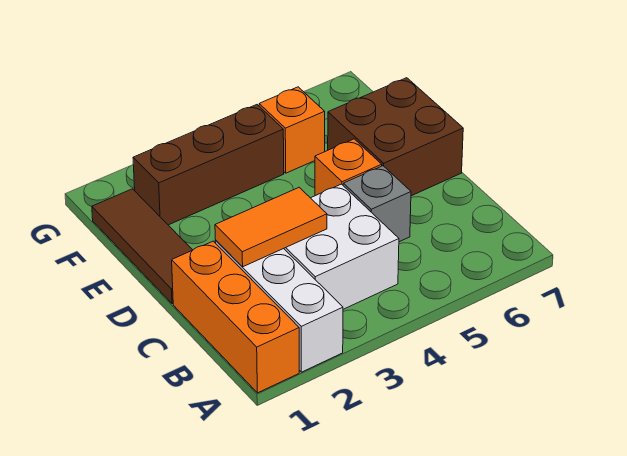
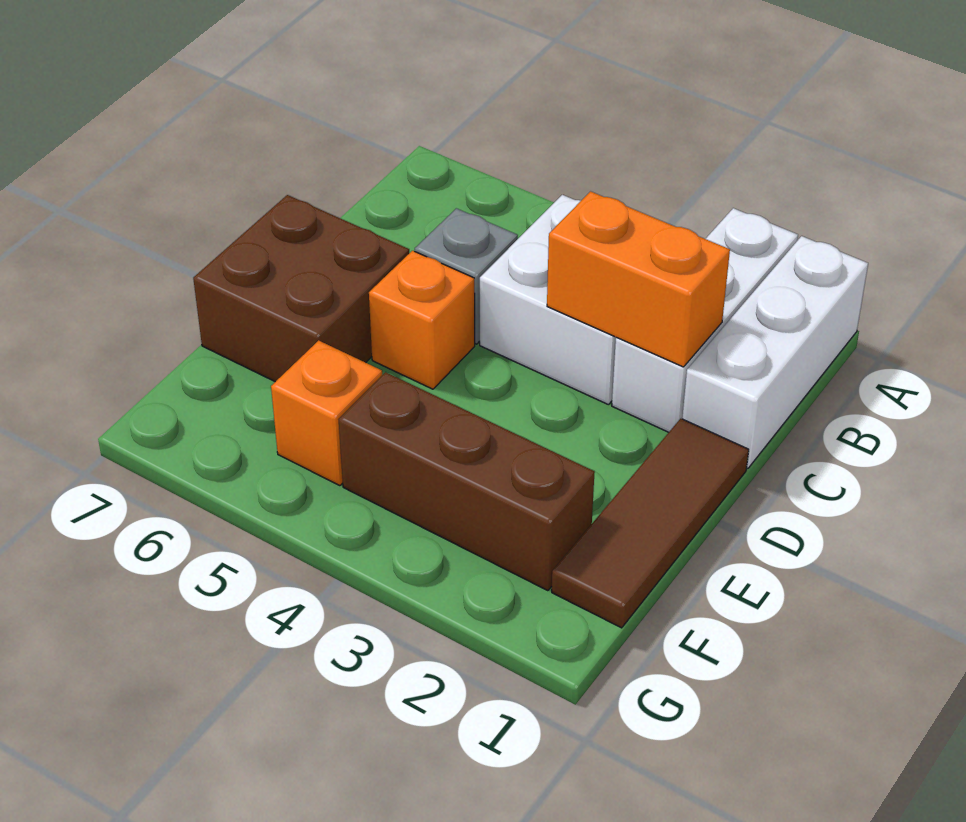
orange brick A1:C1 level 1 -> white brick A1:C1 level 1
orange tile C2:C3 level 2 -> orange brick C2:C3 level 2

